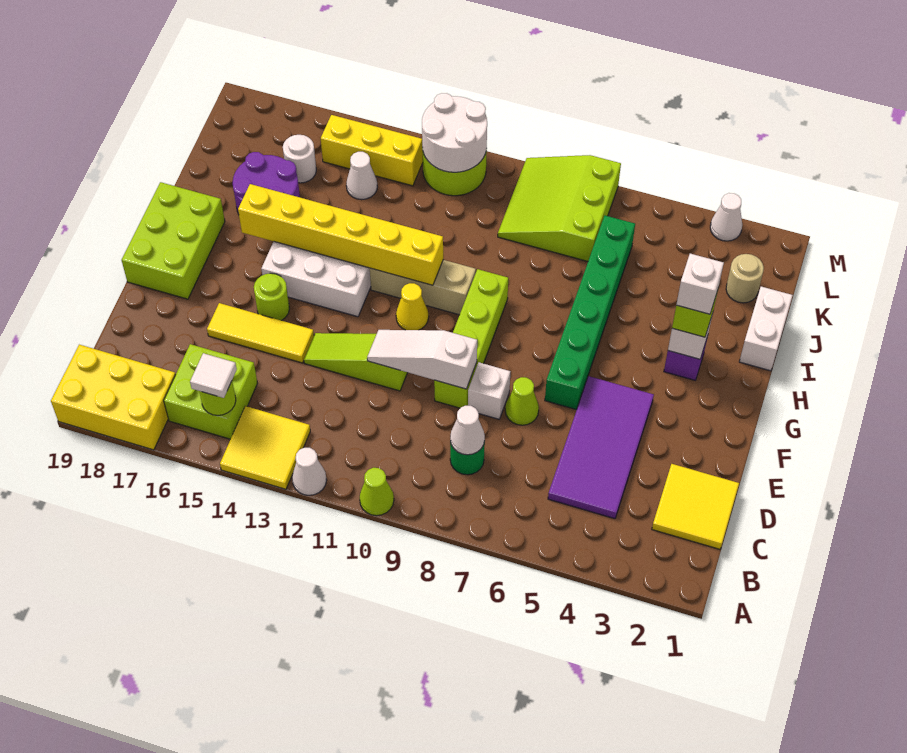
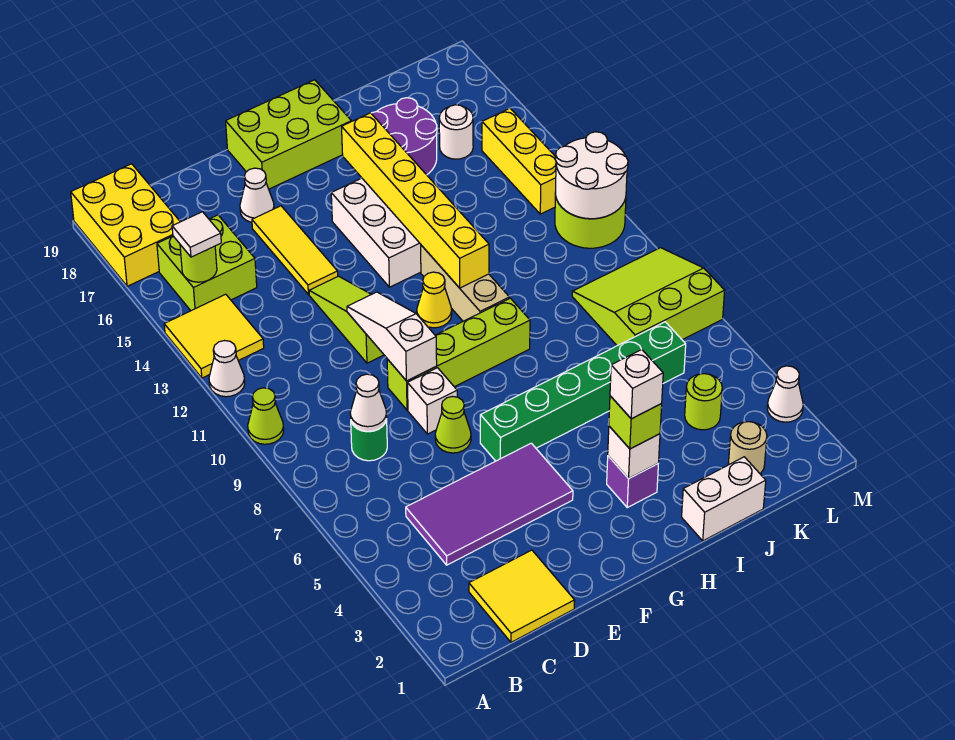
lime round brick F15 level 1 -> lime round brick K4 level 1
white cone K14 level 1 -> white cone E17 level 1

